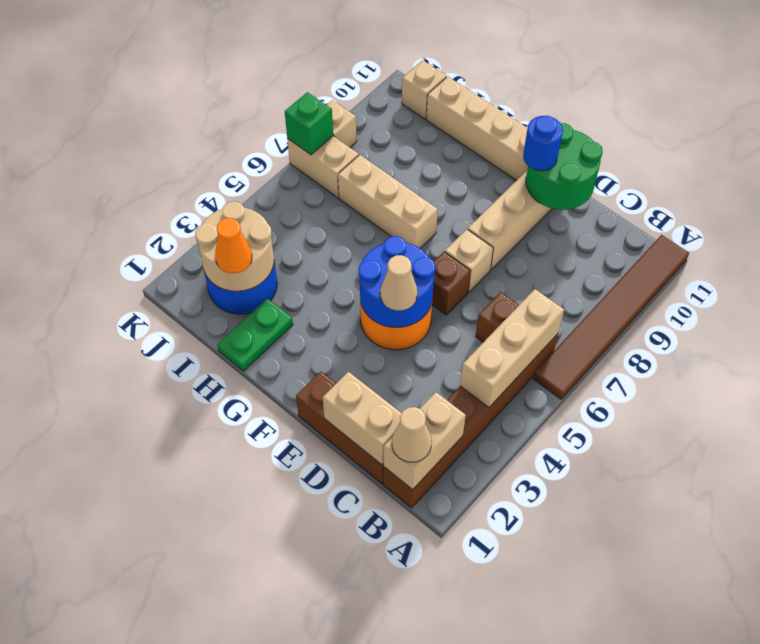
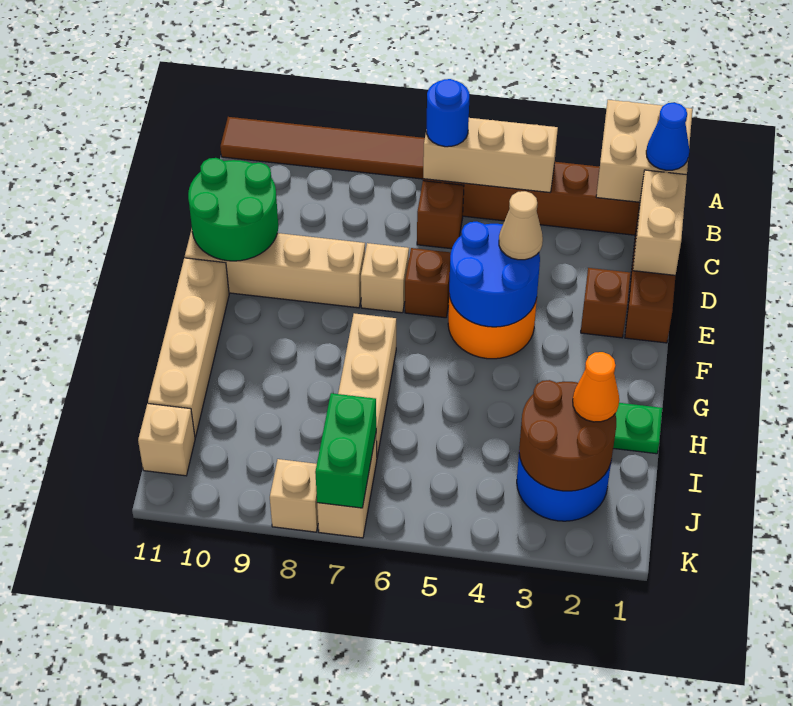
tan brick B1:B2 level 2 -> tan brick A1:B2 level 2
tan cone B1 level 3 -> blue cone B1 level 3
none -> brown brick E2 level 1
blue round brick E10 level 3 -> blue round brick B6 level 3
tan round brick I2:J3 level 2 -> brown round brick I2:J3 level 2
green brick K7 level 2 -> green brick J7:K7 level 2

